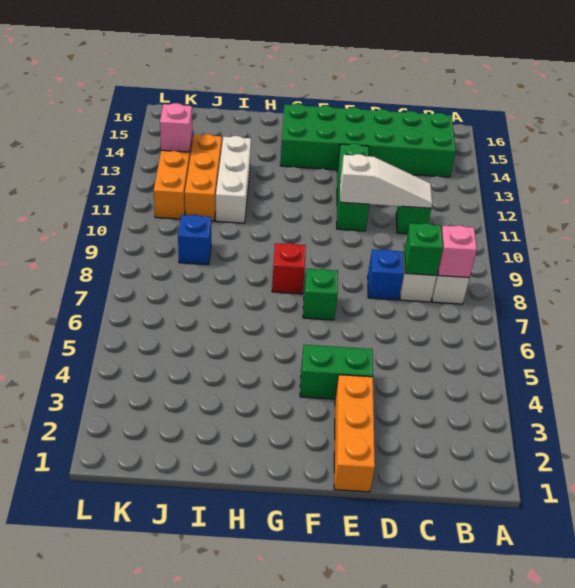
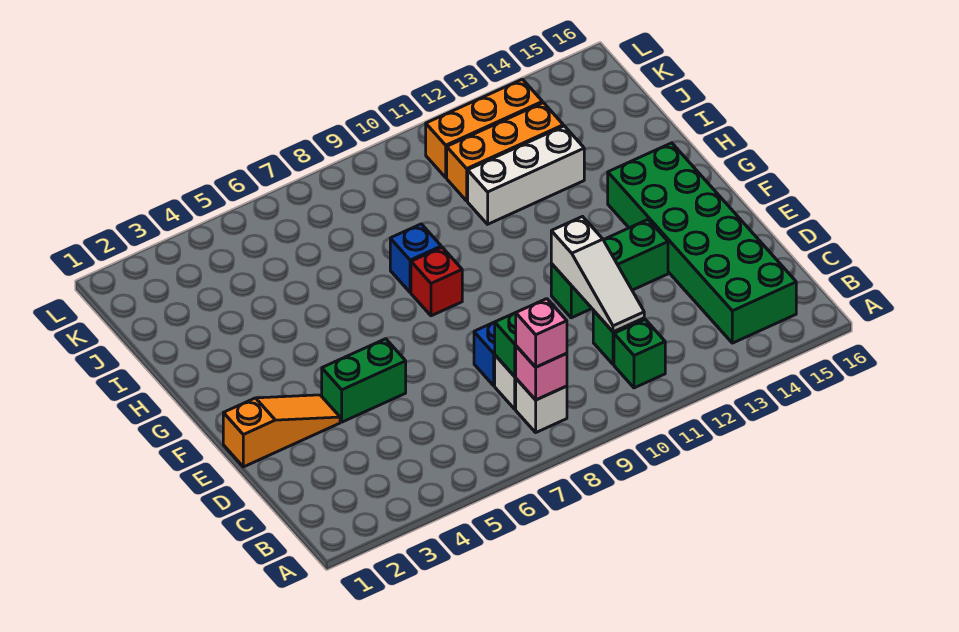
orange brick E1:E3 level 1 -> orange slope E1:E3 level 1 top 1
green brick E4:F4 level 1 -> green brick E4:E5 level 1
green brick F7 level 1 -> green brick B11 level 1
blue brick J9 level 1 -> blue brick H8 level 1
pink brick K13 level 2 -> pink brick B8 level 3

